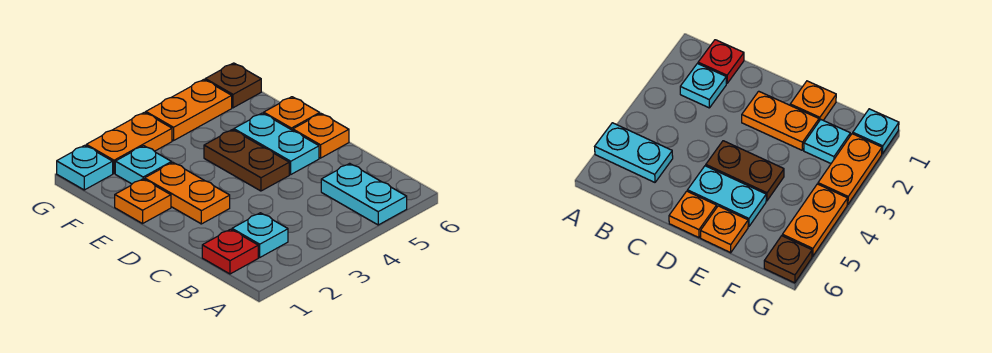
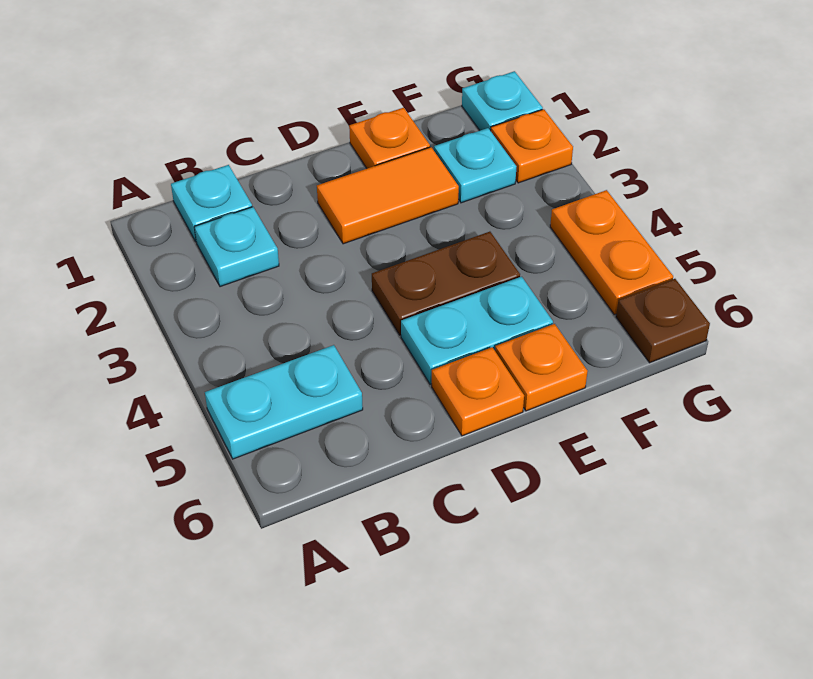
red plate B1 level 1 -> cyan plate B1 level 1
orange plate D2:E2 level 1 -> orange tile D2:E2 level 1
orange plate G2:G3 level 1 -> orange plate G2 level 1

